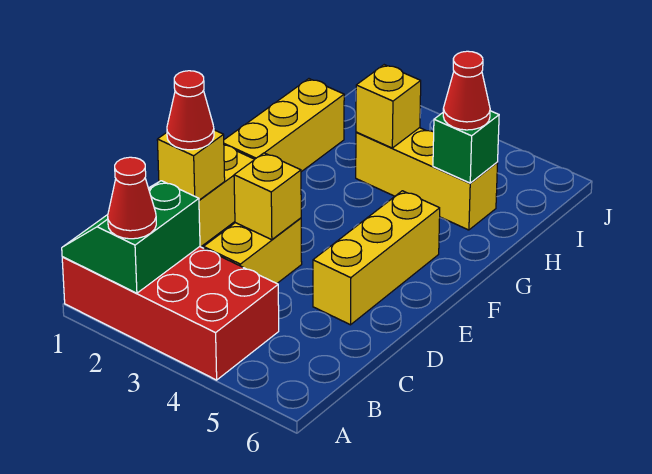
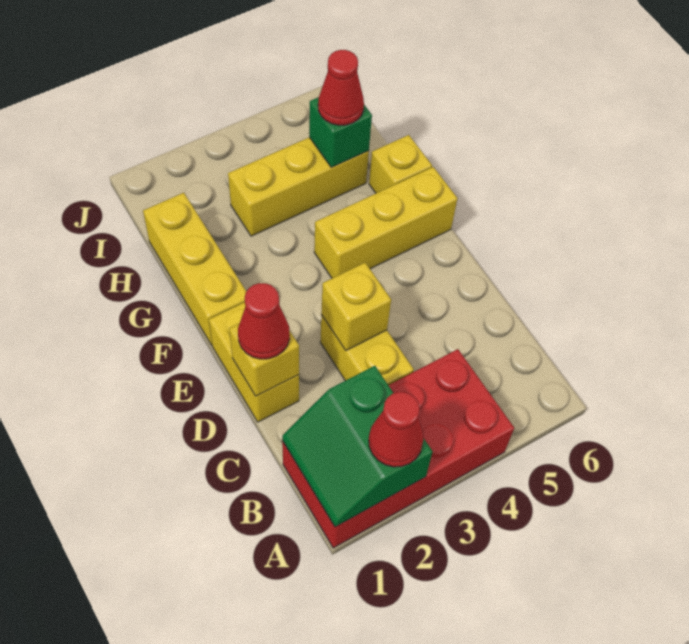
yellow brick D5:F5 level 1 -> yellow brick F4:F6 level 1
yellow brick H3 level 2 -> yellow brick G6 level 1

